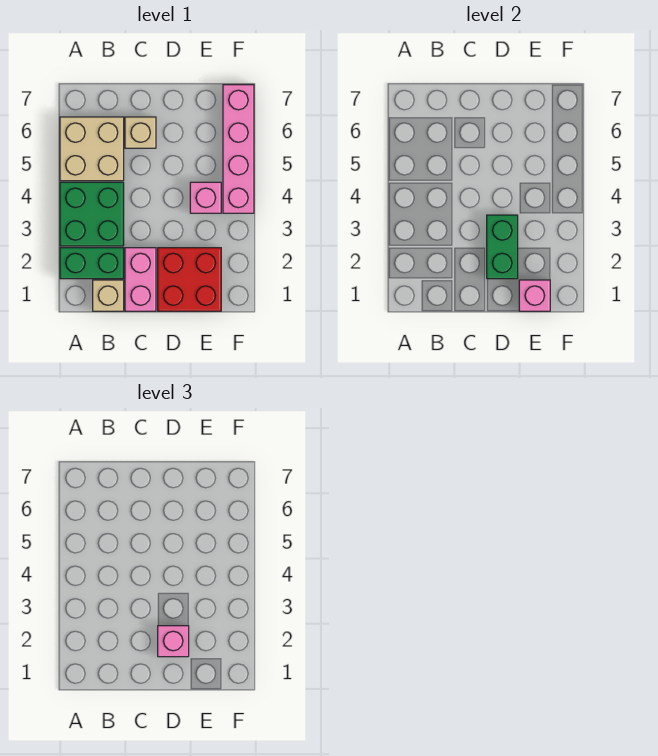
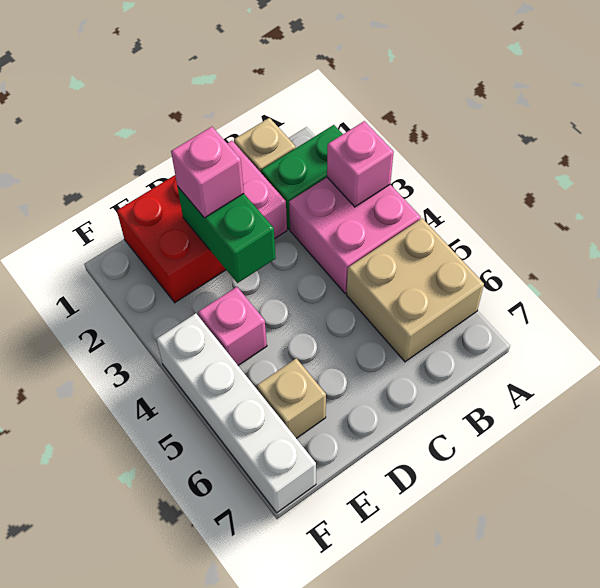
green brick A3:B4 level 1 -> pink brick A3:B4 level 1
tan brick C6 level 1 -> tan brick E6 level 1
pink brick E1 level 2 -> pink brick A3 level 2
pink brick F4:F7 level 1 -> white brick F4:F7 level 1

